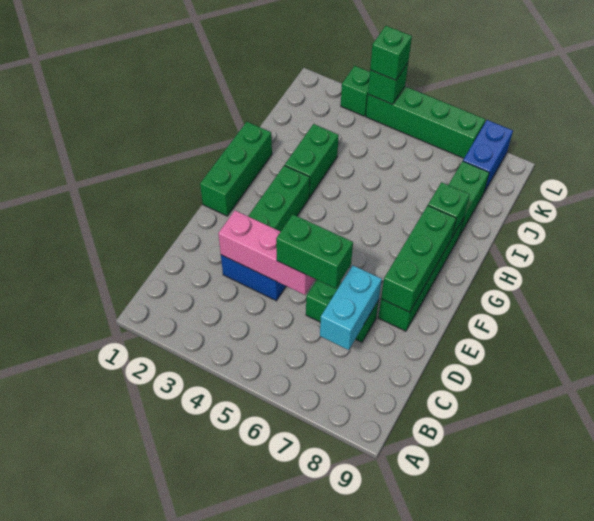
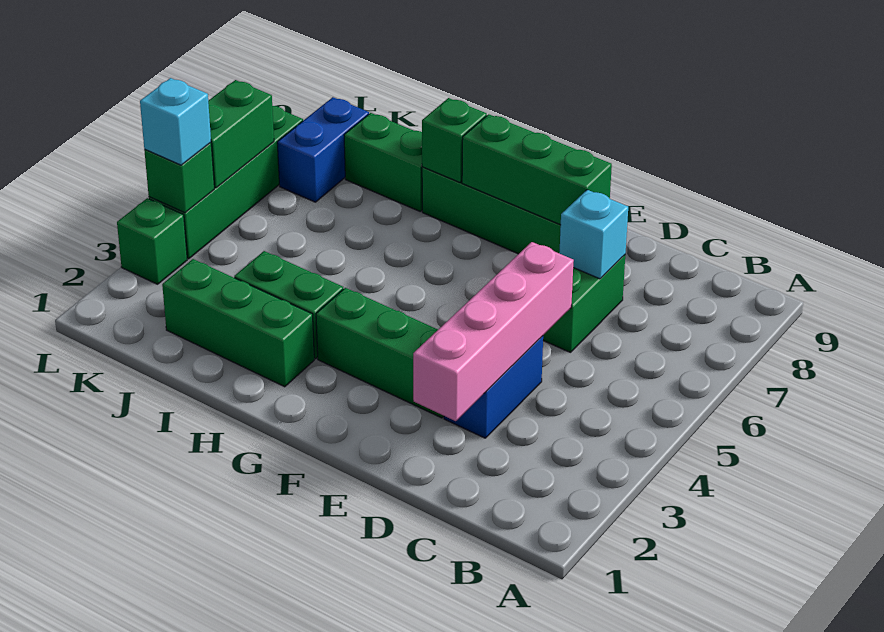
cyan brick C7:D7 level 2 -> cyan brick D7 level 2
pink brick D3:D5 level 2 -> pink brick D2:D5 level 2
green brick D5:D6 level 3 -> green brick L5:L6 level 2
green brick F1:H1 level 1 -> green brick H2:J2 level 1
blue brick K8:L8 level 1 -> blue brick K7:K8 level 1
green brick L4 level 3 -> cyan brick L4 level 3

